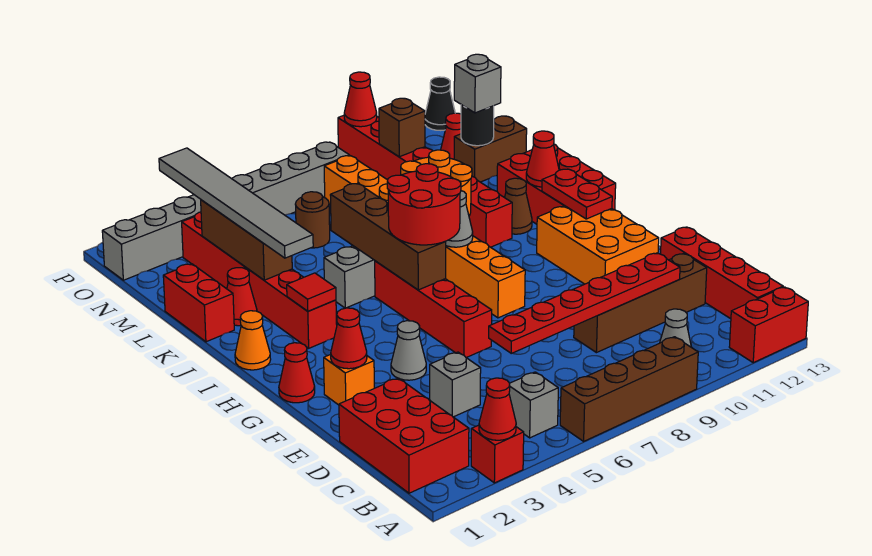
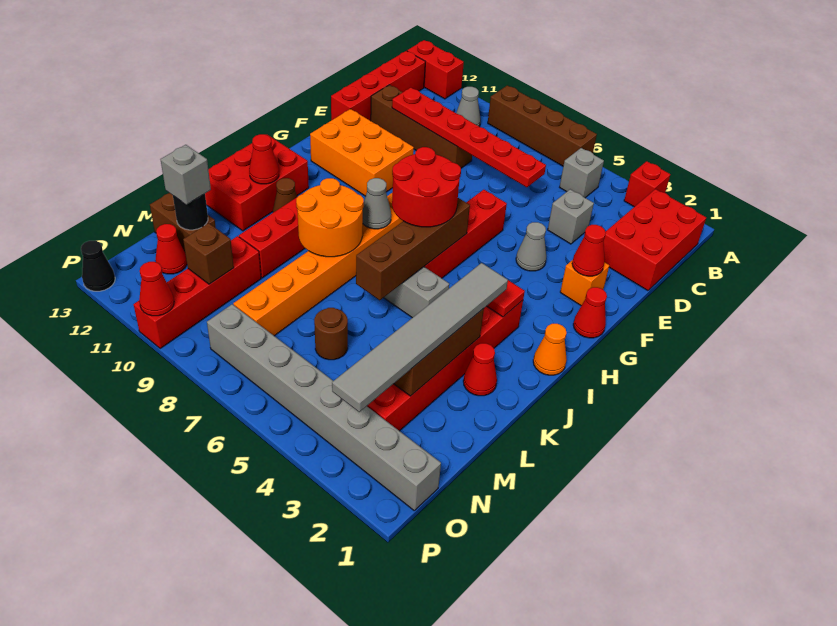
red cone A3 level 2 -> none
orange brick F11:H12 level 1 -> orange brick F10:G12 level 1
red plate H12:I12 level 2 -> none
red brick K1:L1 level 1 -> none

